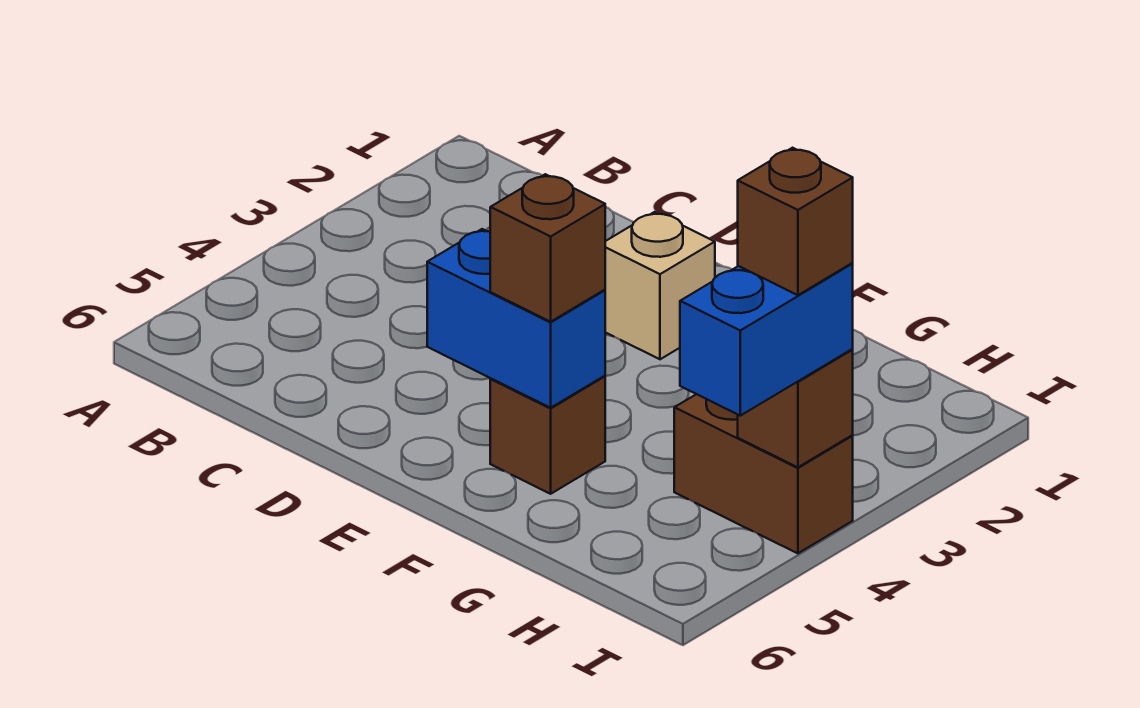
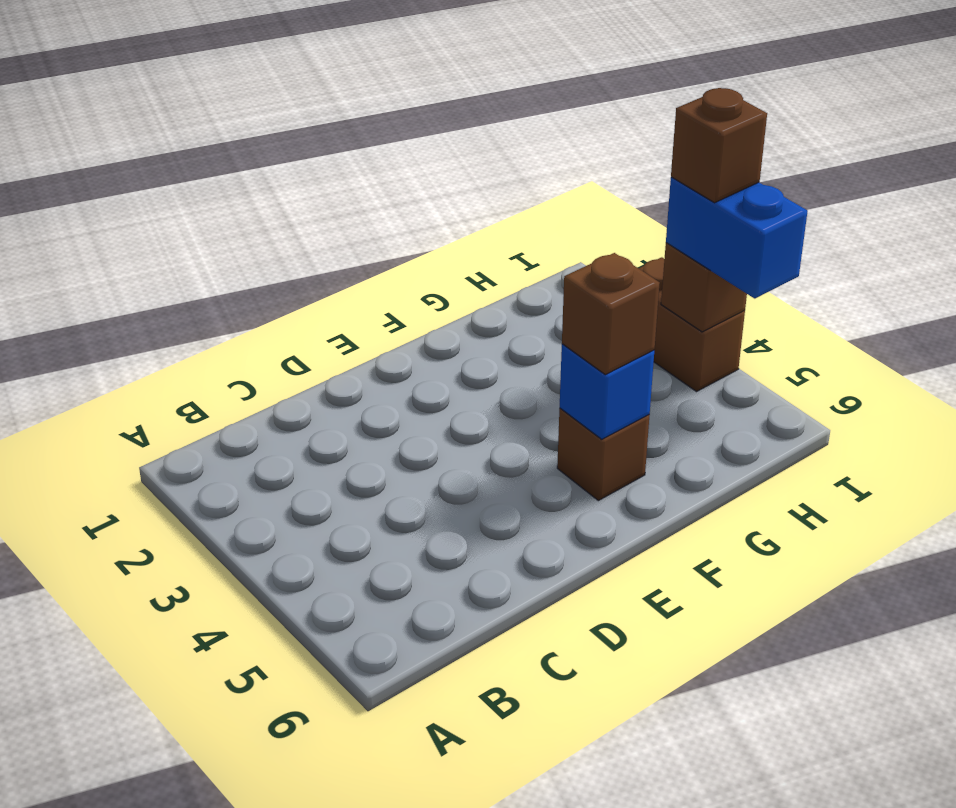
tan brick E2 level 1 -> none
blue brick E5:F5 level 2 -> blue brick F5 level 2
brown brick H4:I4 level 1 -> brown brick I3:I4 level 1

